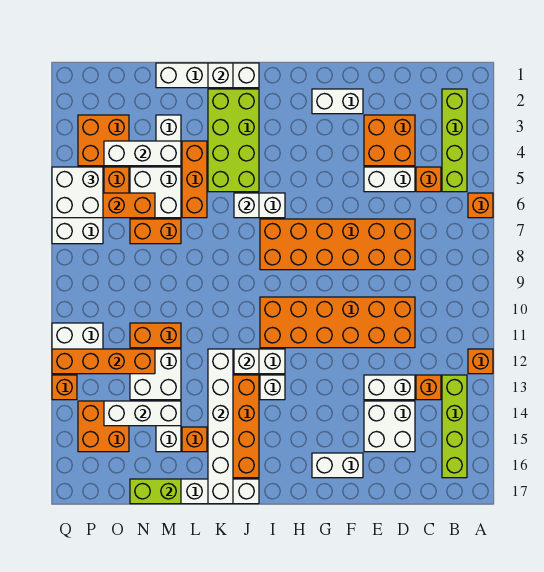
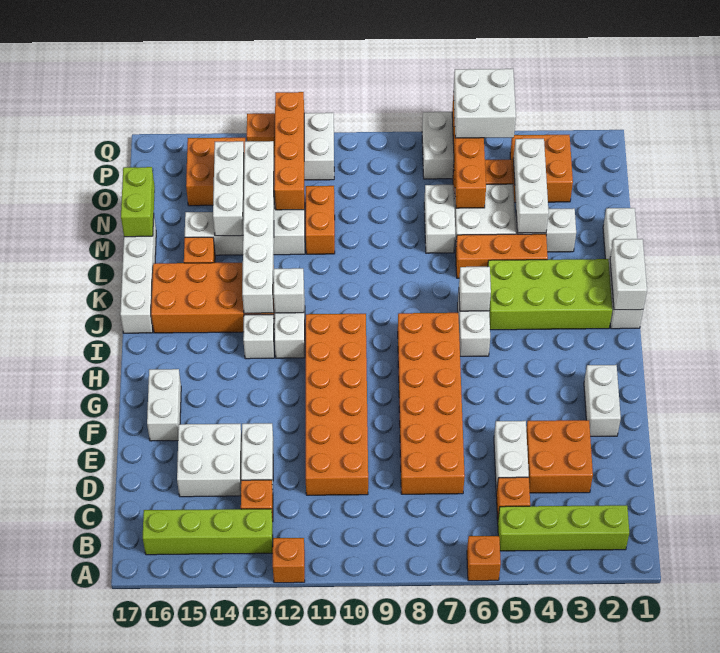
white brick K1 level 2 -> white brick J1:K1 level 2
white brick K12:K17 level 2 -> white brick J13:O13 level 2
orange brick M7:N7 level 1 -> white brick M7:N7 level 1

